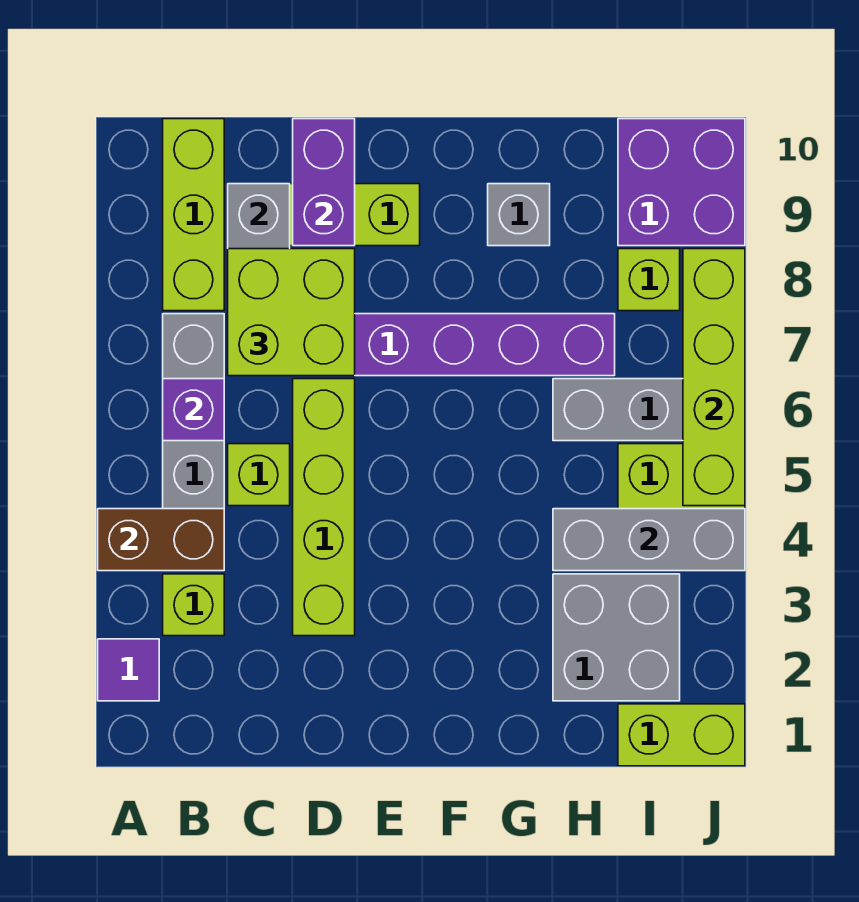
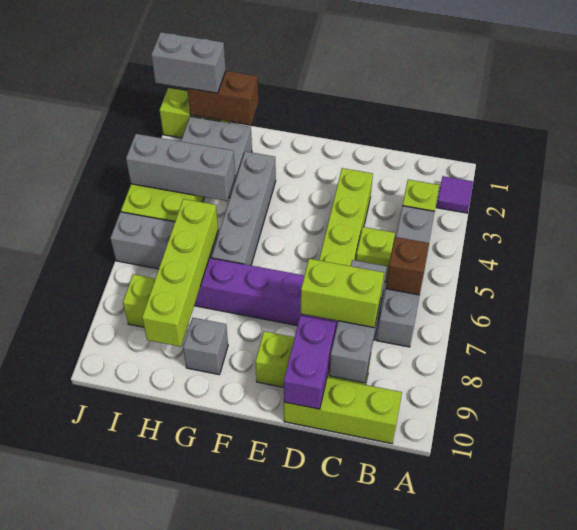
brown brick A4:B4 level 2 -> brown brick H1:I1 level 2
purple brick B6 level 2 -> brown brick B6 level 2
lime brick B8:B10 level 1 -> lime brick B10:D10 level 1
lime brick C7:D8 level 3 -> lime brick C8:D8 level 3
none -> grey brick G3:G6 level 1
none -> grey brick I1:J1 level 3
purple brick I9:J10 level 1 -> none
lime brick J5:J8 level 2 -> lime brick H6:H9 level 2

